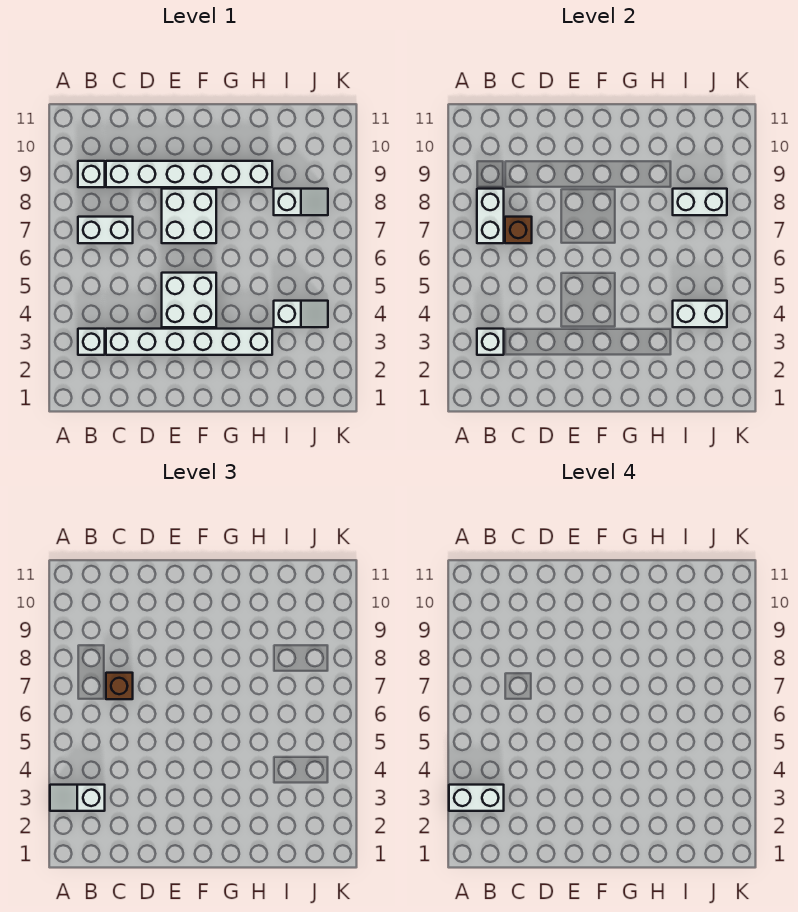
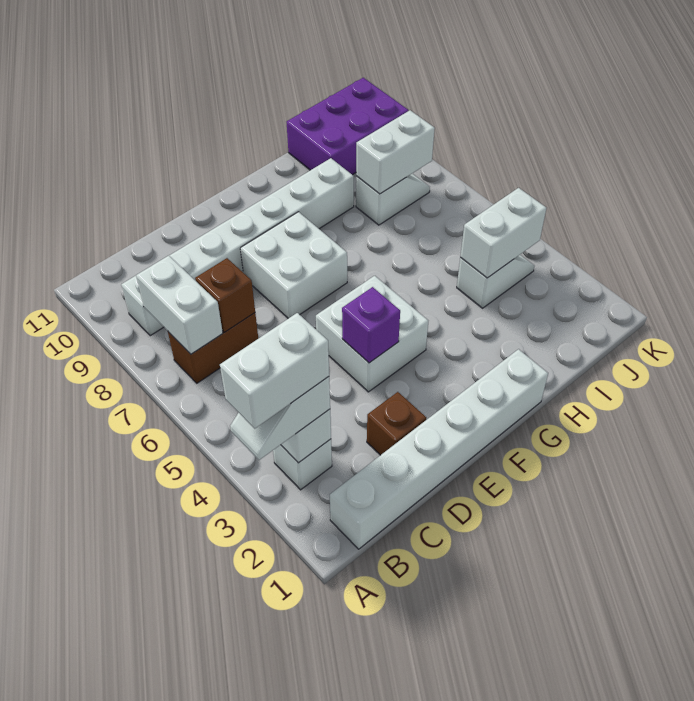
white brick B7:C7 level 1 -> brown brick B7:C7 level 1
white brick C3:H3 level 1 -> white brick B1:G1 level 1
brown brick C7 level 3 -> brown brick D2 level 1
none -> purple brick E4 level 2
none -> purple brick I10:K11 level 1

